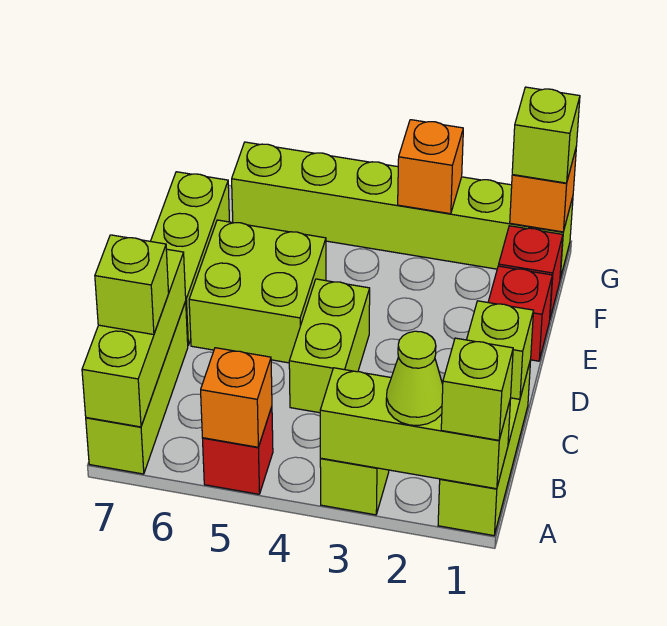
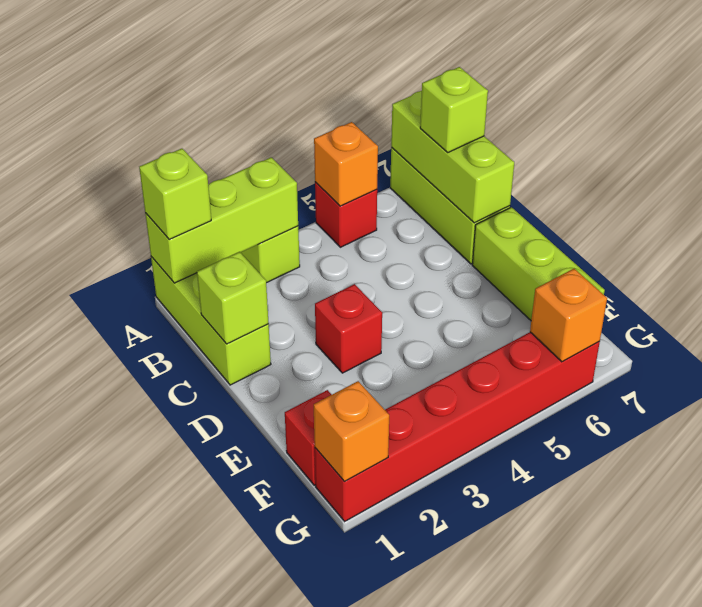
lime cone A2 level 3 -> none
lime brick C4:D4 level 1 -> none
lime brick D5:E6 level 1 -> none
red brick E1 level 1 -> red brick D3 level 1
lime brick G1:G6 level 1 -> red brick G1:G6 level 1
lime brick G1 level 3 -> none
orange brick G3 level 2 -> orange brick G6 level 2

